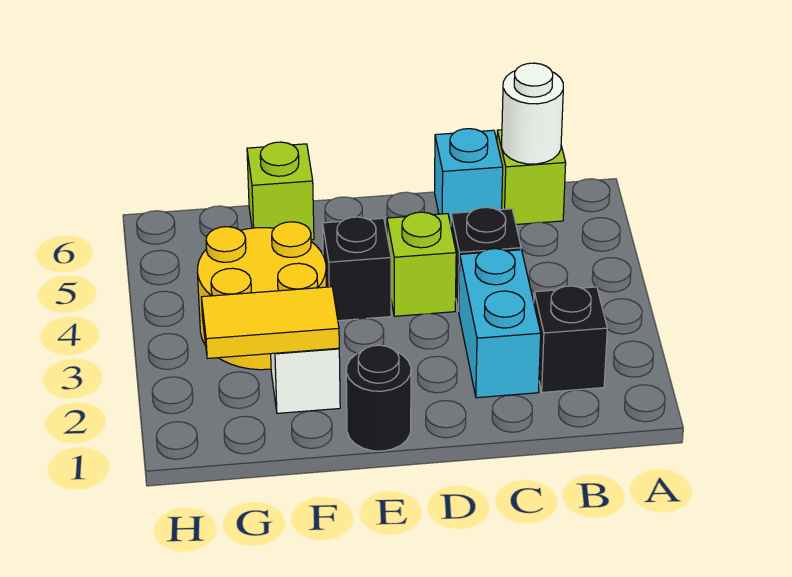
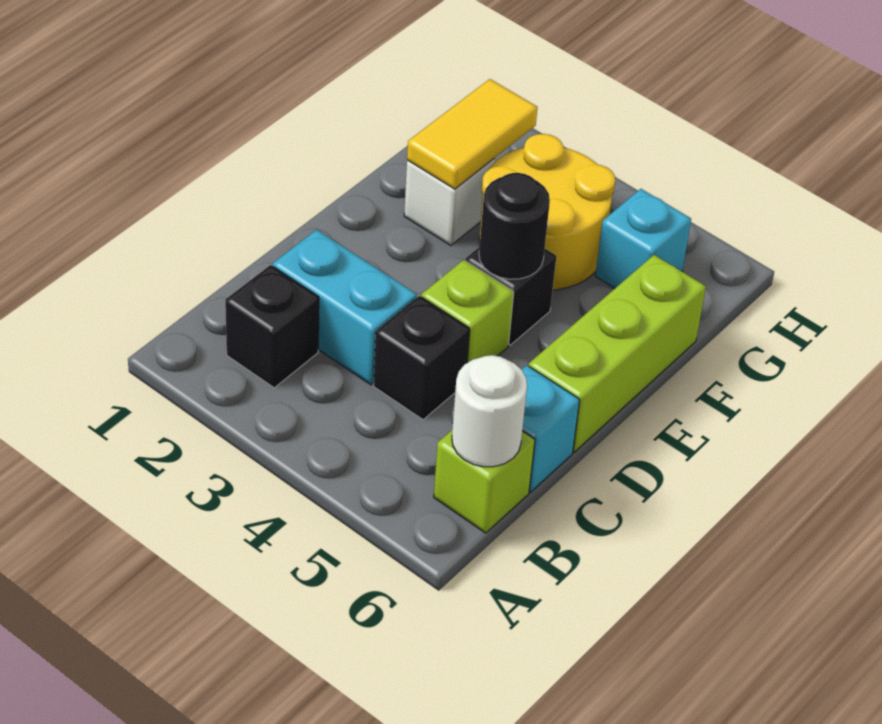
black round brick E1 level 1 -> black round brick E4 level 2
lime brick F6 level 1 -> lime brick D6:F6 level 1
none -> cyan brick G5 level 1

